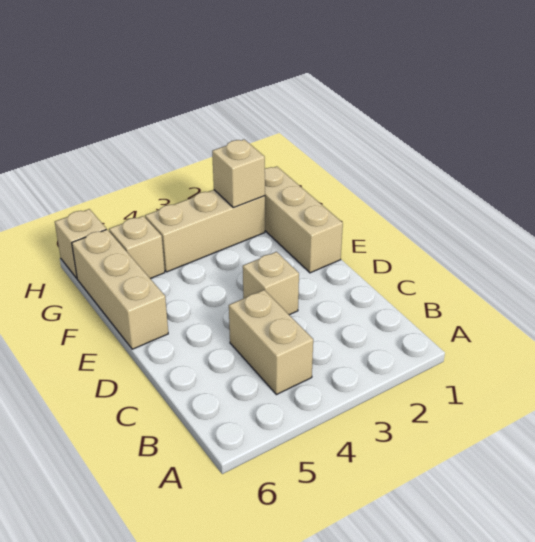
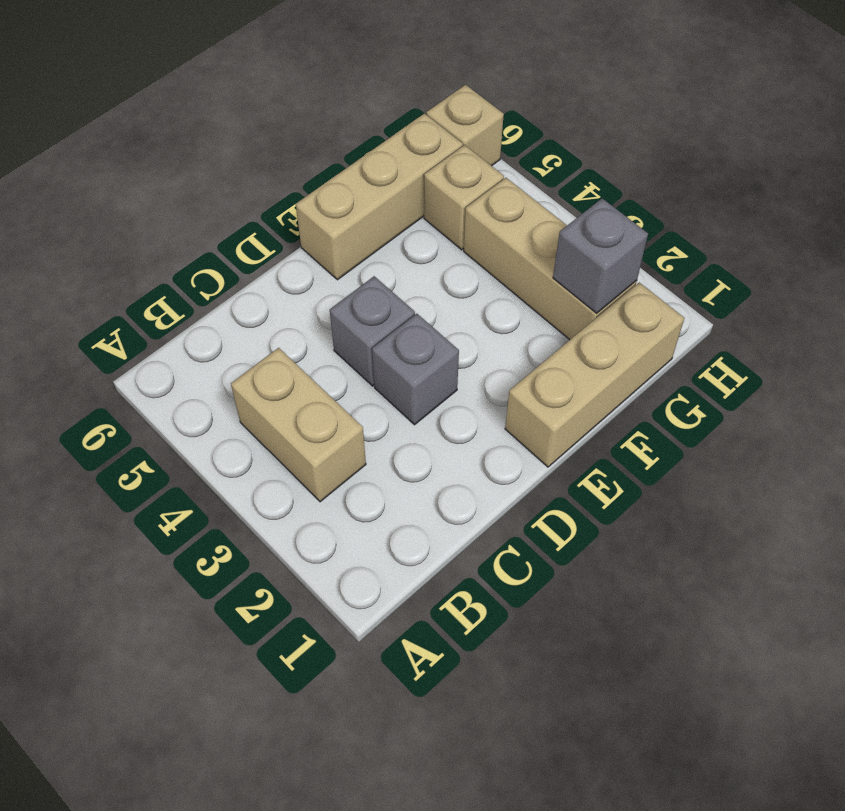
tan brick B4:C4 level 1 -> tan brick B3:B4 level 1
tan brick D3 level 1 -> grey brick D3 level 1
none -> grey brick D4 level 1
tan brick G2 level 2 -> grey brick G2 level 2

